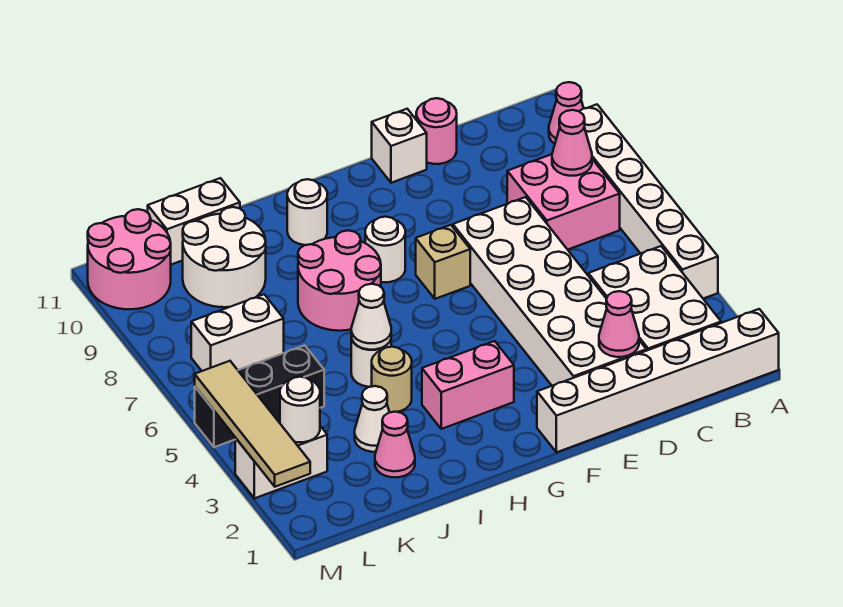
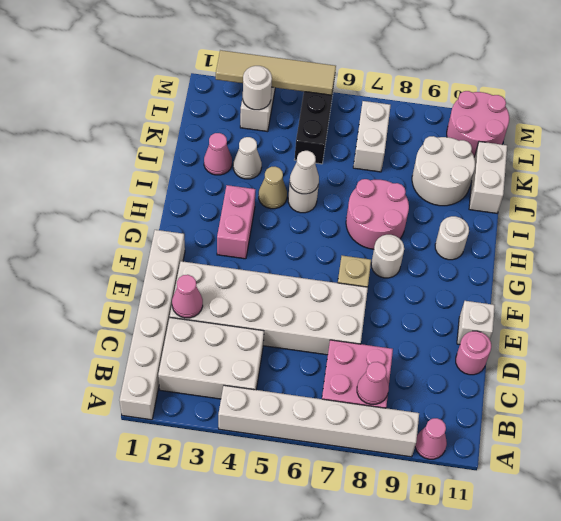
tan round brick I4 level 1 -> tan cone I4 level 1

